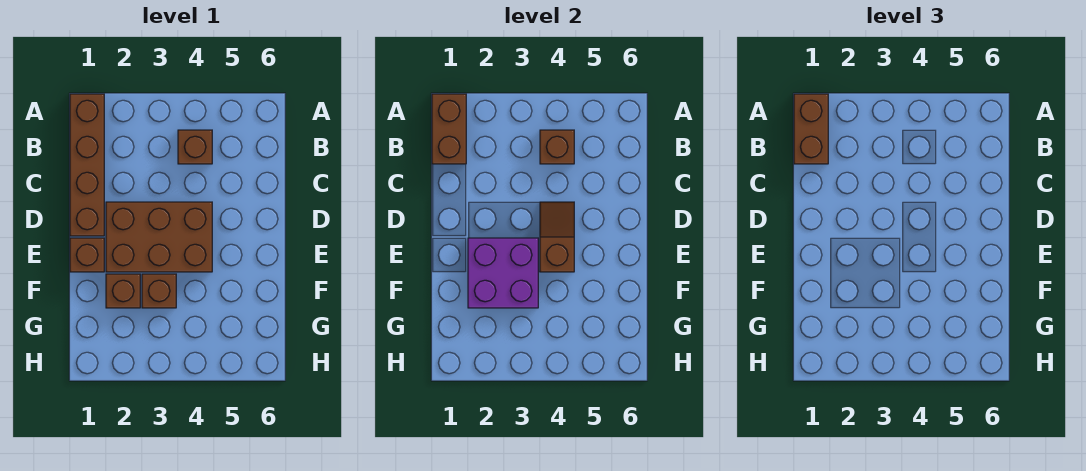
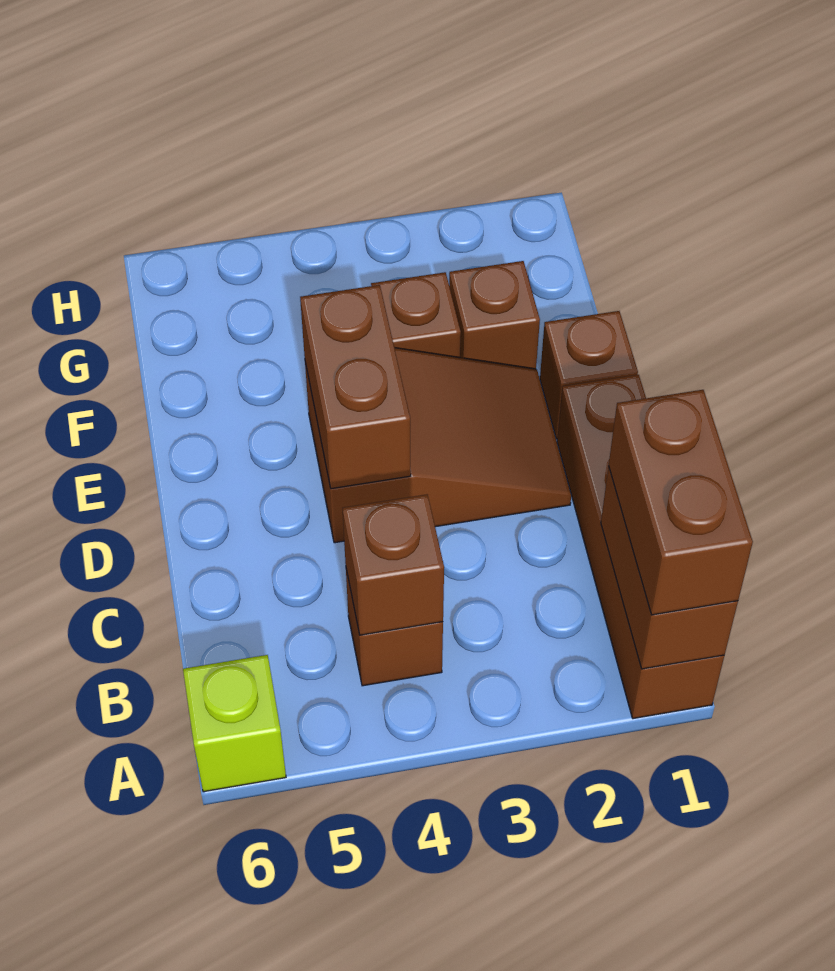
none -> lime brick A6 level 1
brown brick D2:E4 level 1 -> brown slope D2:E4 level 1 top 4
brown slope D4:E4 level 2 top E -> brown brick D4:E4 level 2
purple brick E2:F3 level 2 -> none

